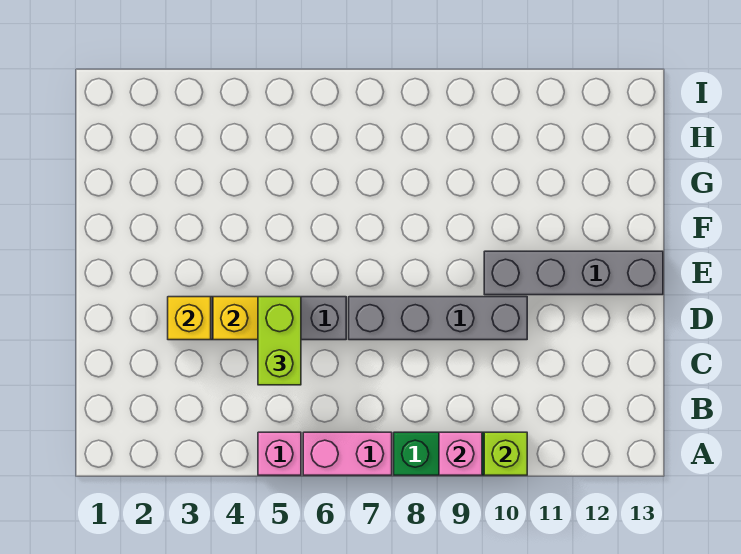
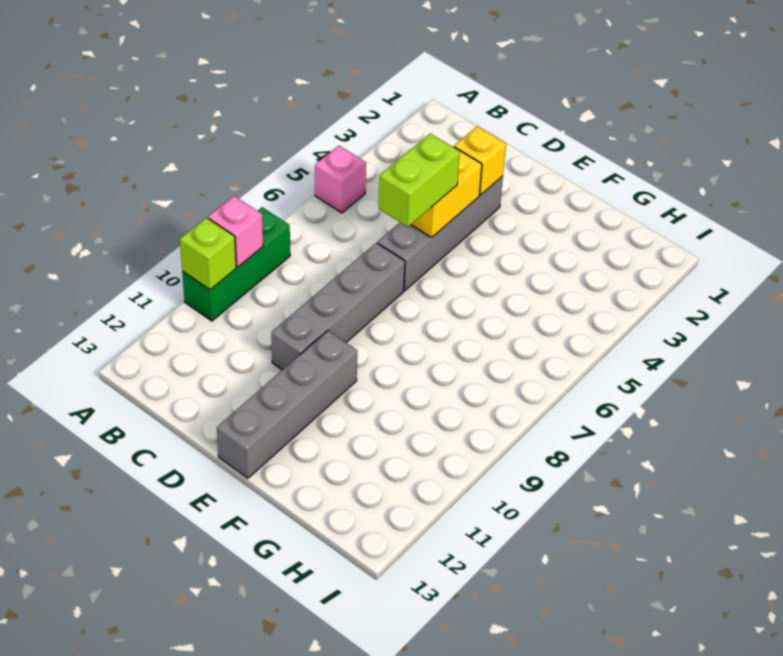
pink brick A6:A7 level 1 -> none
lime brick C5:D5 level 3 -> lime brick D5:D6 level 3

